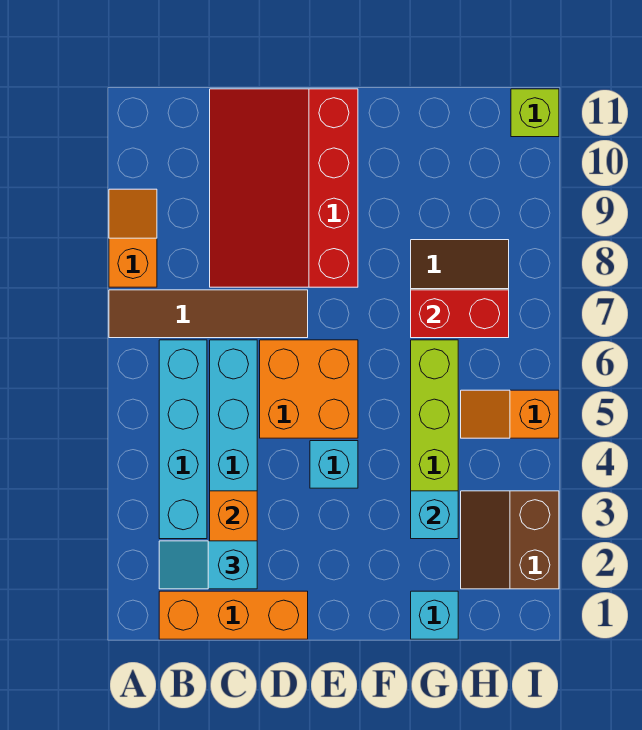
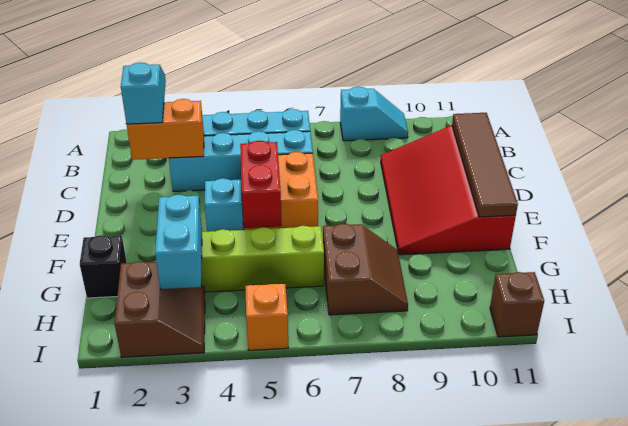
brown tile A7:D7 level 1 -> brown tile C11:F11 level 2
orange slope A8:A9 level 1 top 8 -> cyan slope A8:A9 level 1 top 8
orange brick B1:D1 level 1 -> none
red slope C8:E11 level 1 top E -> red slope C9:F11 level 1 top 11
cyan brick G1 level 1 -> black brick G1 level 1
cyan brick G3 level 2 -> cyan brick G3:H3 level 2
red brick G7:H7 level 2 -> red brick E5:F5 level 2
brown slope H2:I3 level 1 top I -> brown slope H2:I3 level 1 top 2
lime brick I11 level 1 -> brown brick I11 level 1

